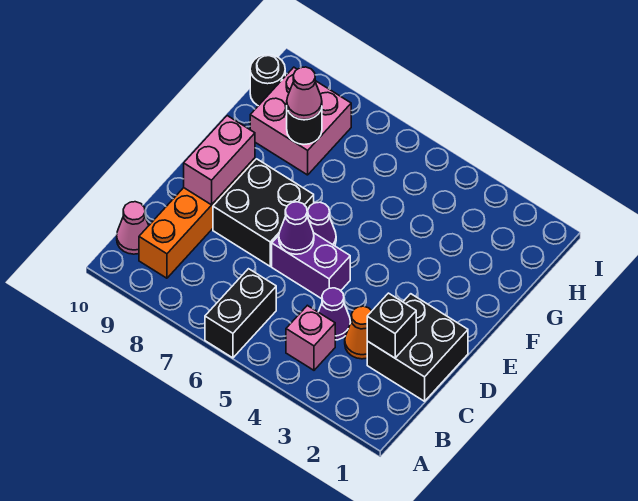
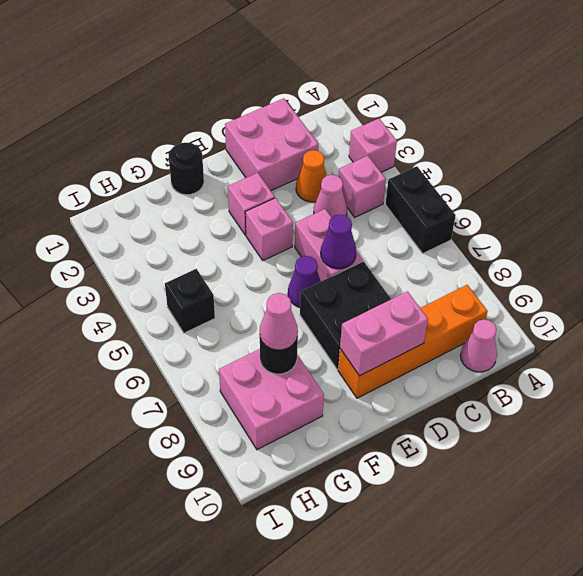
none -> pink brick A3 level 1
black brick A6:B6 level 1 -> black brick A5:A6 level 1
black brick C1:D2 level 1 -> pink brick C1:D2 level 1
black brick C2 level 2 -> black brick H5 level 1
purple cone C4 level 1 -> pink cone C4 level 1
purple brick D5:D6 level 1 -> pink brick D5:D6 level 1
none -> pink brick E3 level 1
none -> pink brick E4 level 1
black round brick H10 level 1 -> black round brick F1 level 1

